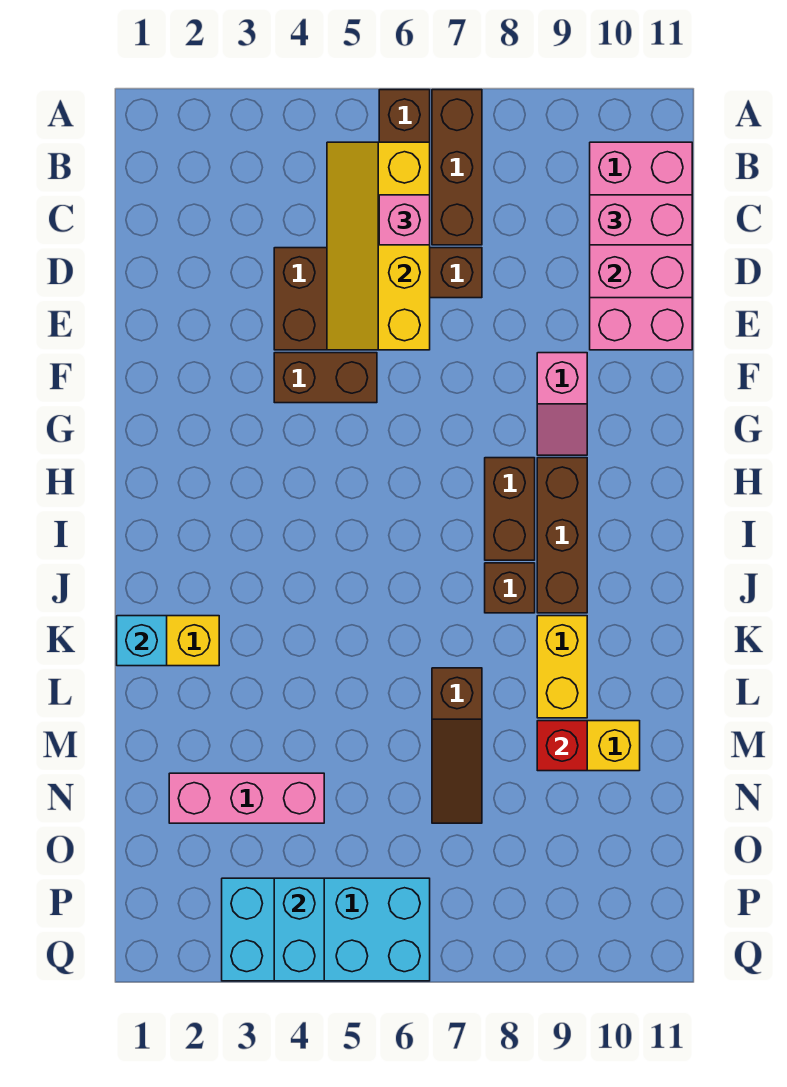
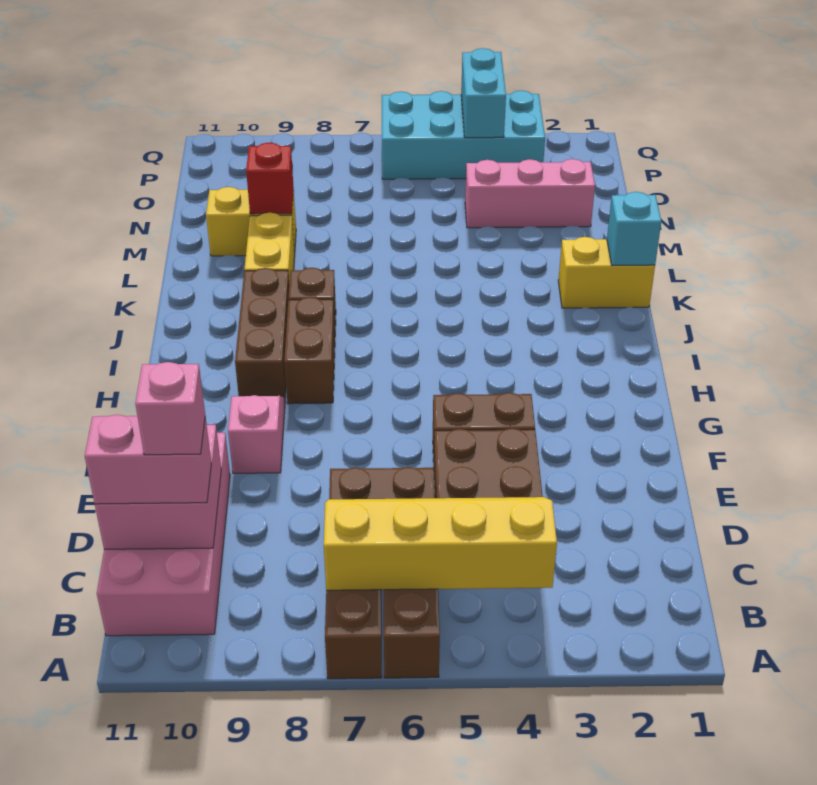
yellow slope B5:E6 level 2 top 6 -> yellow slope B4:C7 level 2 top B
pink brick C6 level 3 -> pink brick C10 level 4
brown slope L7:N7 level 1 top L -> none

